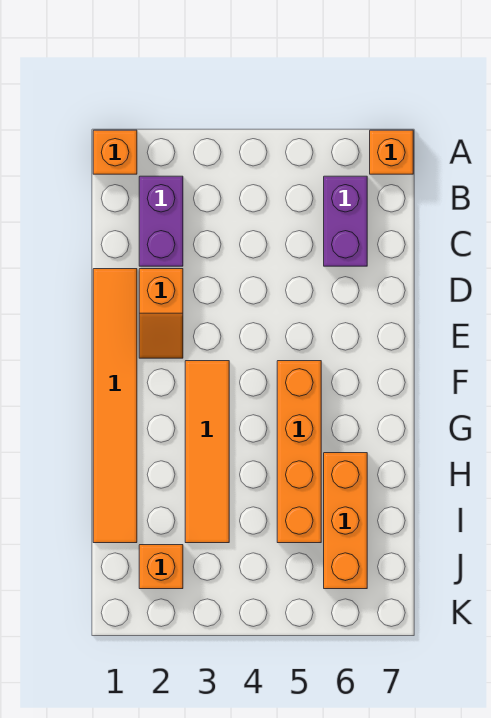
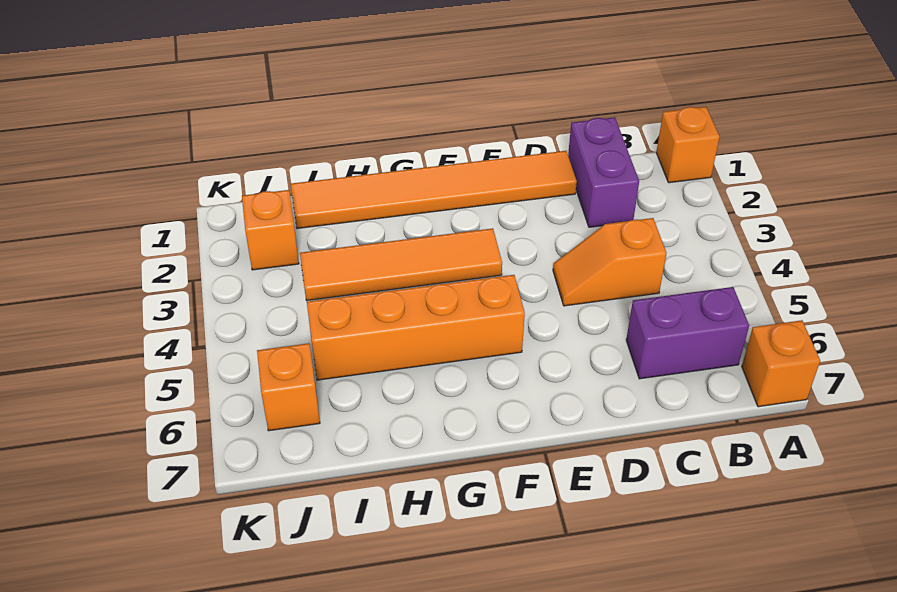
purple brick B2:C2 level 1 -> purple brick C1:C2 level 1
orange slope D2:E2 level 1 top D -> orange slope C4:D4 level 1 top C
orange brick H6:J6 level 1 -> orange brick J6 level 1

